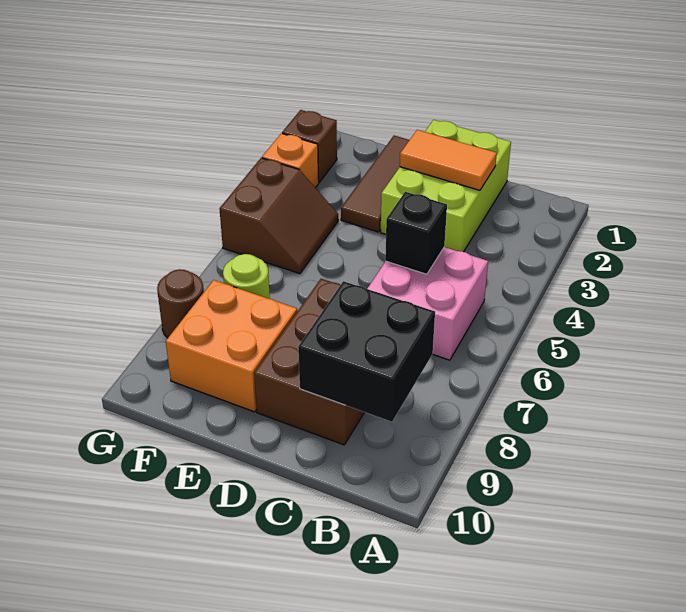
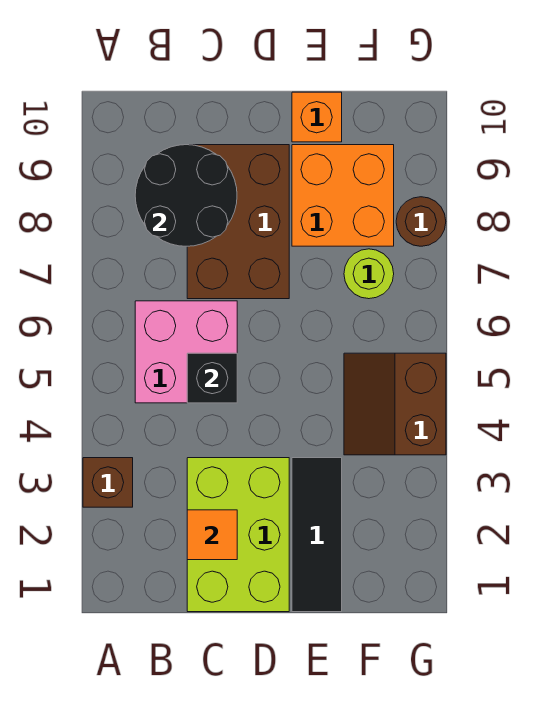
black brick B8:C9 level 2 -> black round brick B8:C9 level 2
orange tile C2:D2 level 2 -> orange tile C2 level 2
brown tile E1:E3 level 1 -> black tile E1:E3 level 1
brown brick G2 level 1 -> brown brick A3 level 1
orange brick G3 level 1 -> orange brick E10 level 1

